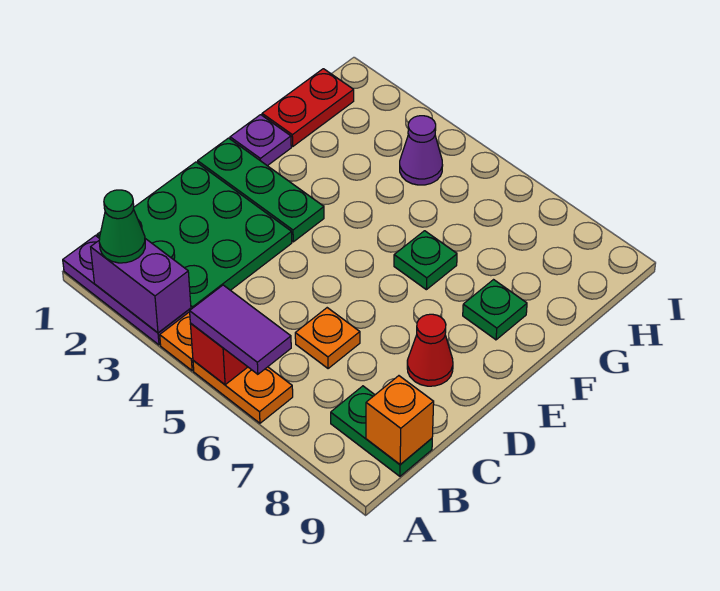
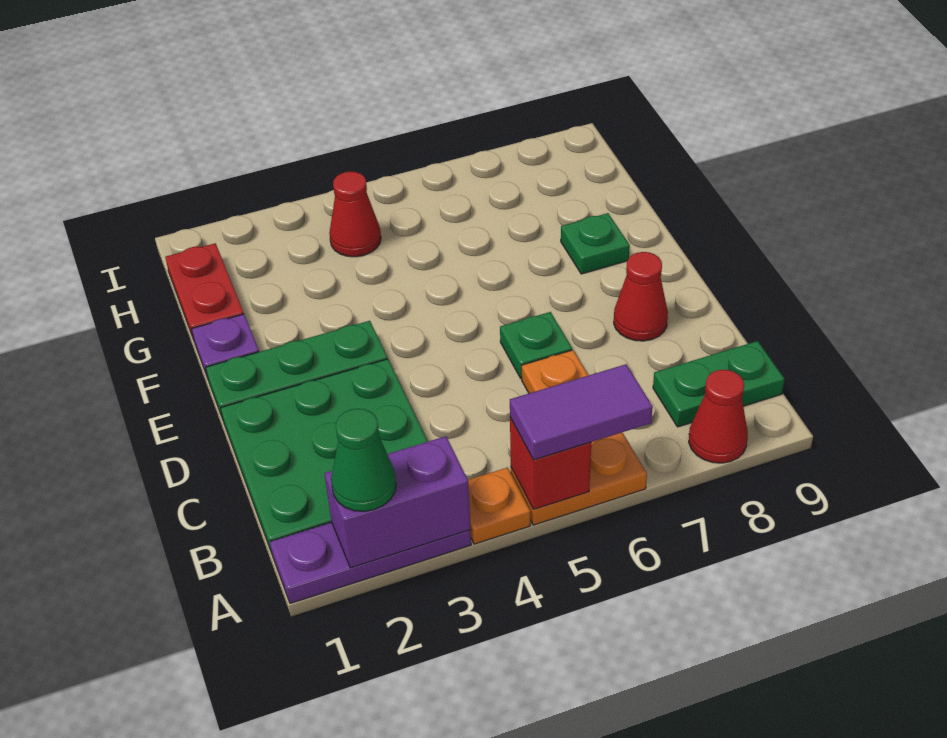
none -> red cone A8 level 1
orange brick B9 level 2 -> none
green plate F6 level 1 -> green plate D6 level 1
purple cone H4 level 1 -> red cone H4 level 1

